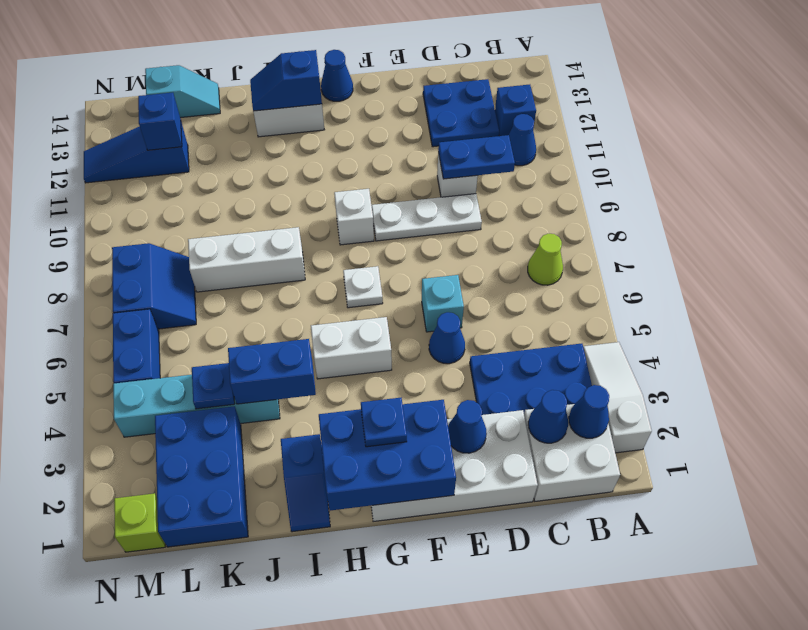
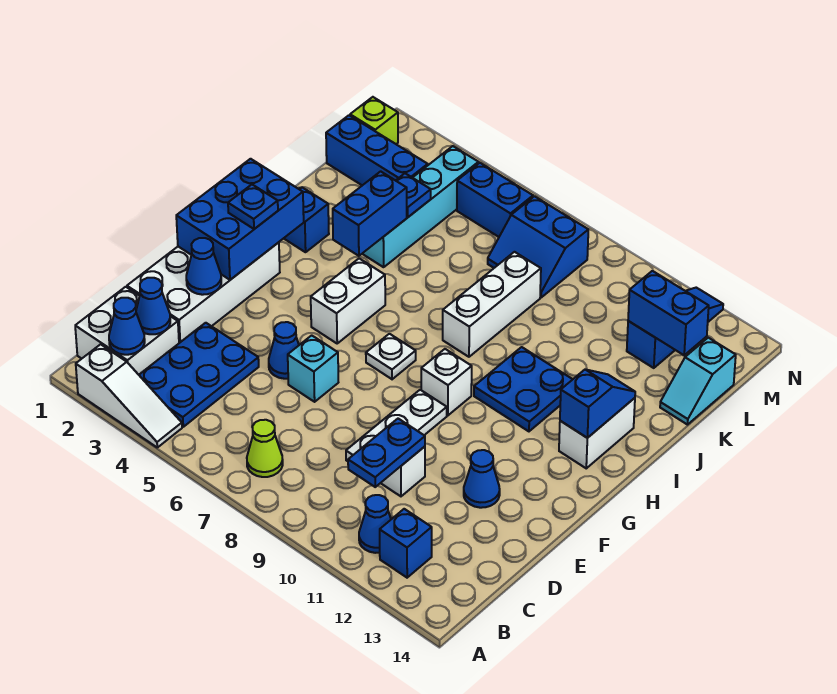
blue plate C12:D13 level 1 -> blue plate H10:I11 level 1
blue cone G14 level 1 -> blue cone E12 level 1
blue brick K1:L3 level 1 -> blue brick L1:L3 level 1
blue brick L12 level 2 -> blue brick L12:L13 level 2

